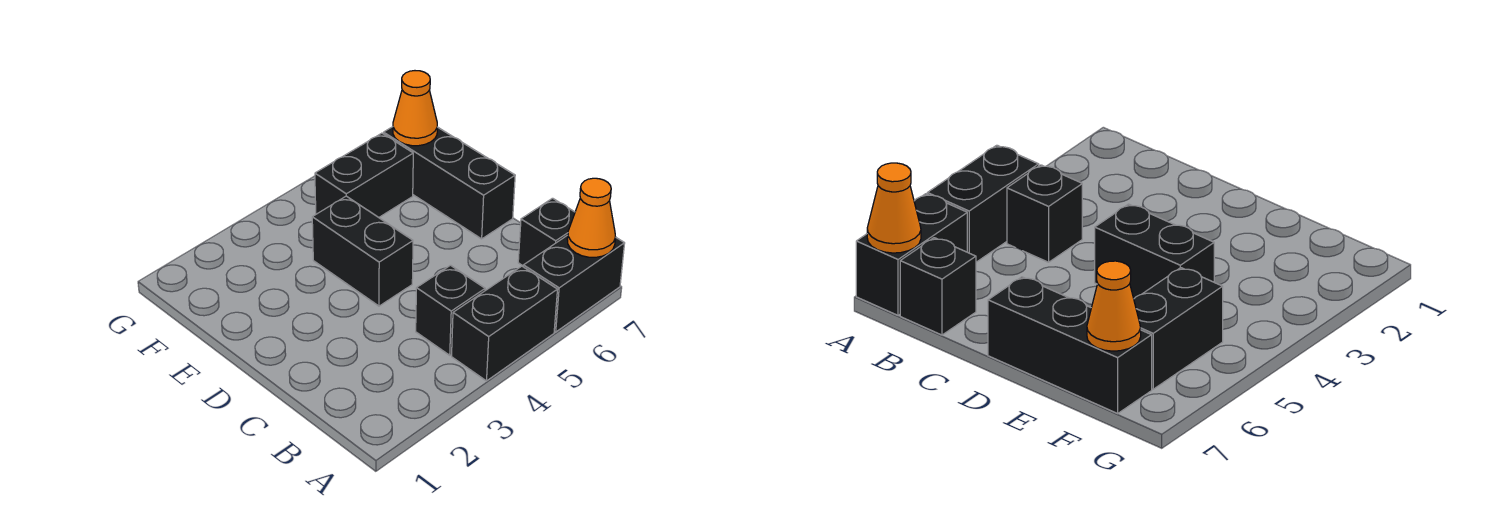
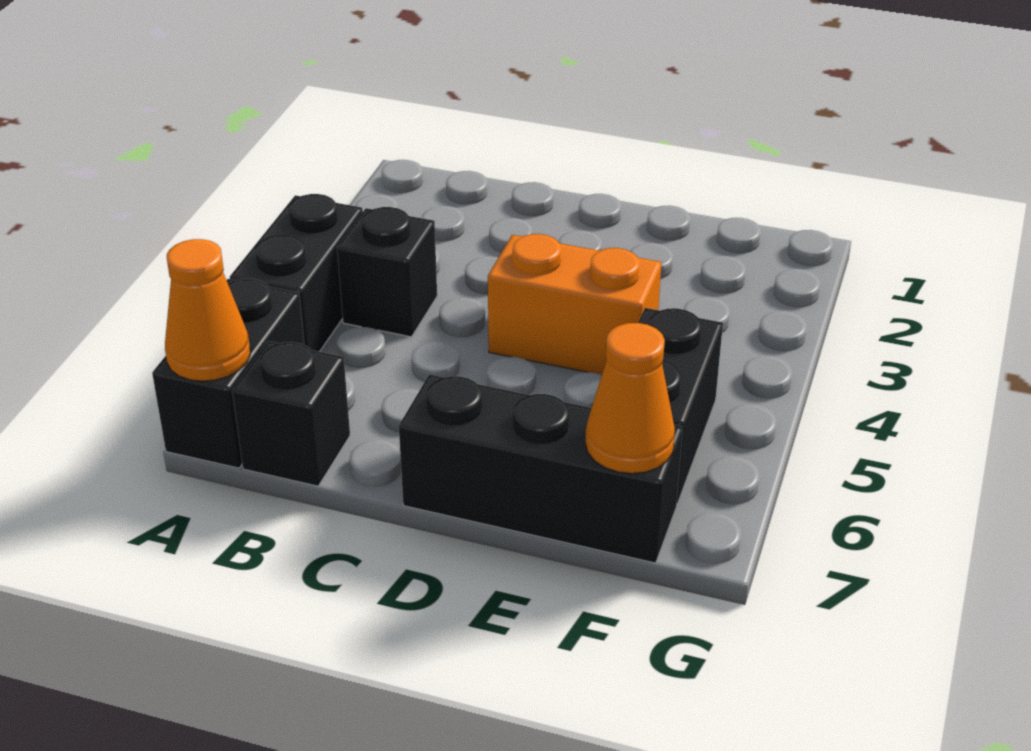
black brick D4:E4 level 1 -> orange brick D4:E4 level 1

